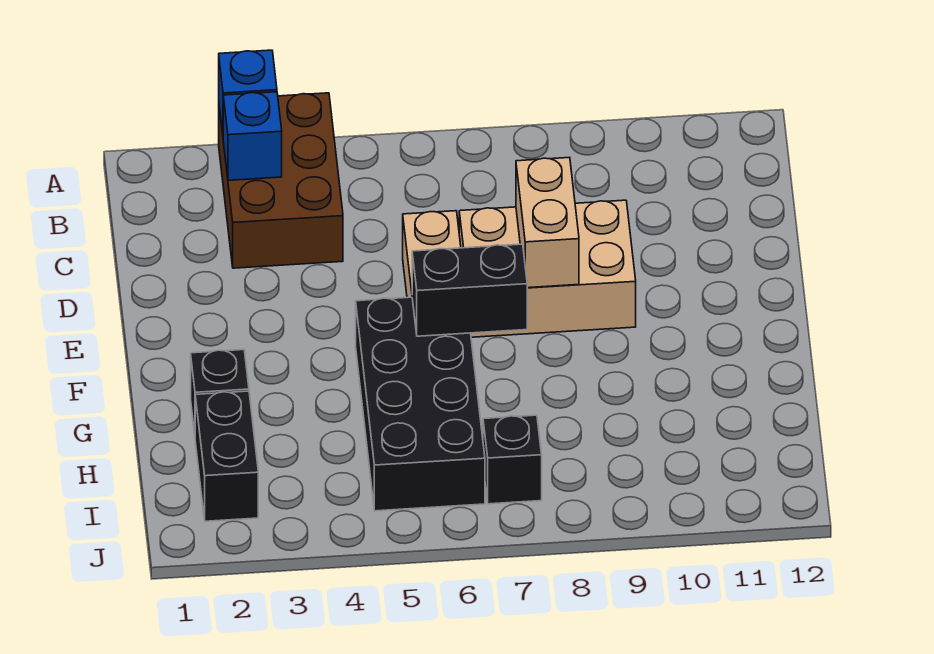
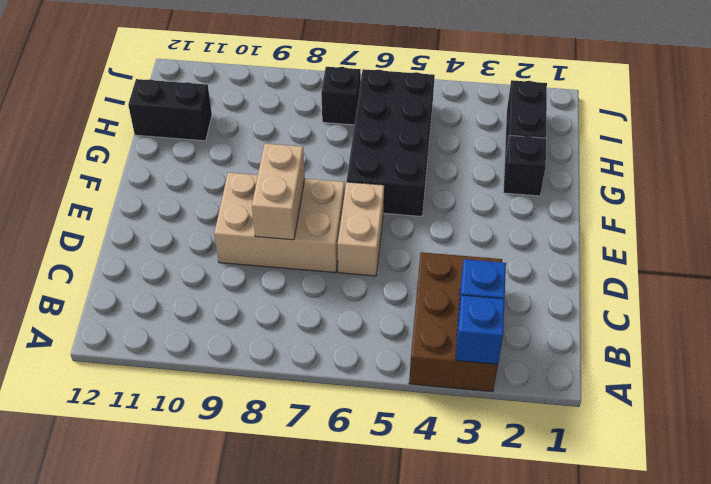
black brick F6:F7 level 2 -> black brick H11:H12 level 1

